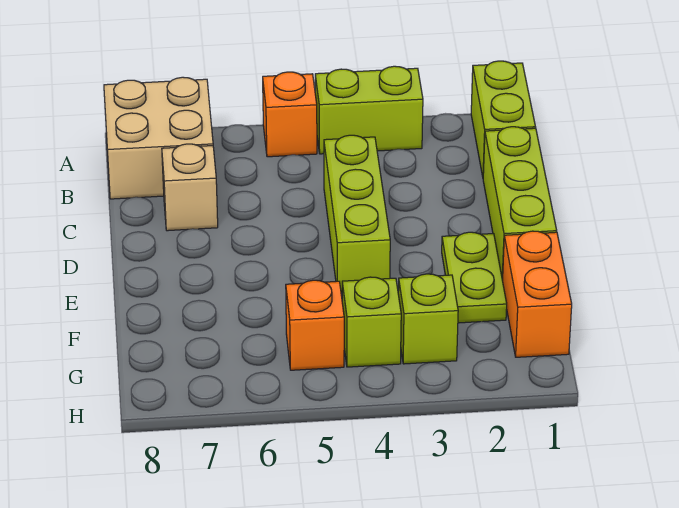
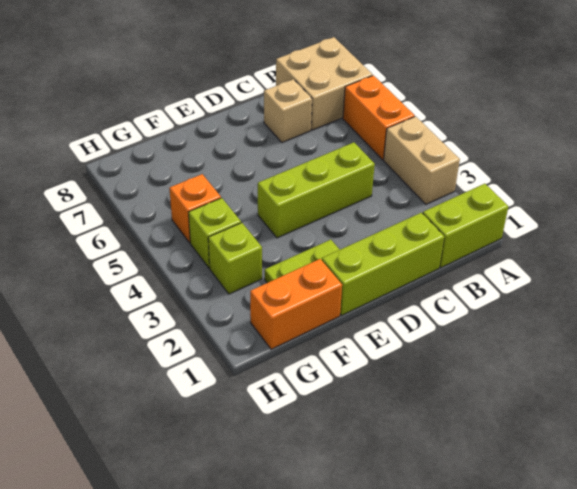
lime brick A3:A4 level 1 -> tan brick A3:A4 level 1
orange brick A5 level 1 -> orange brick A5:A6 level 1

